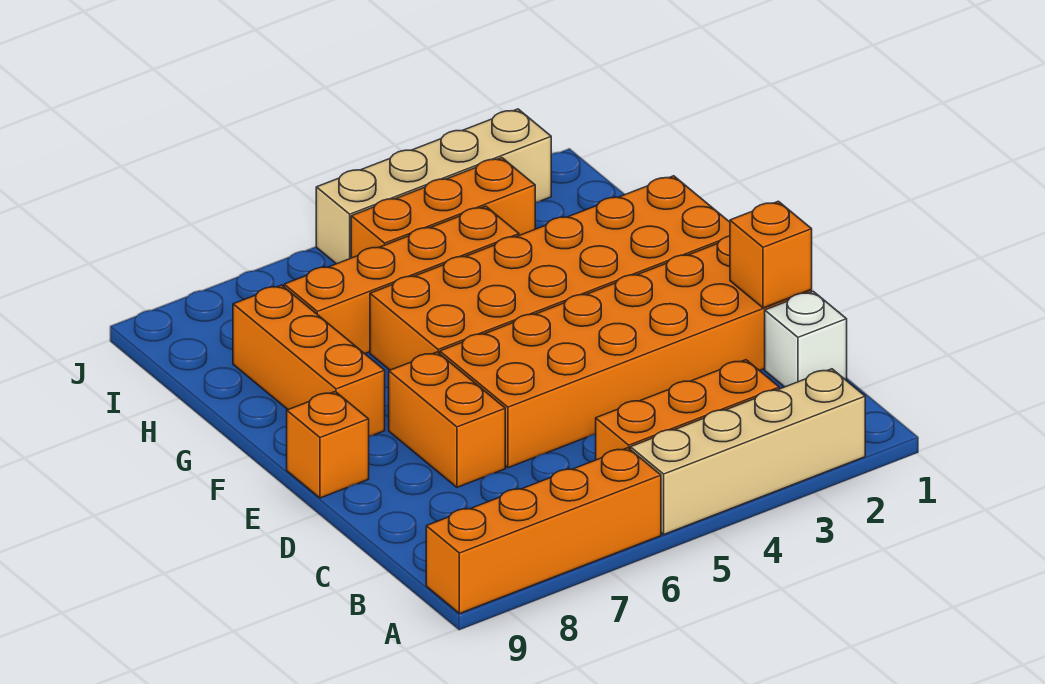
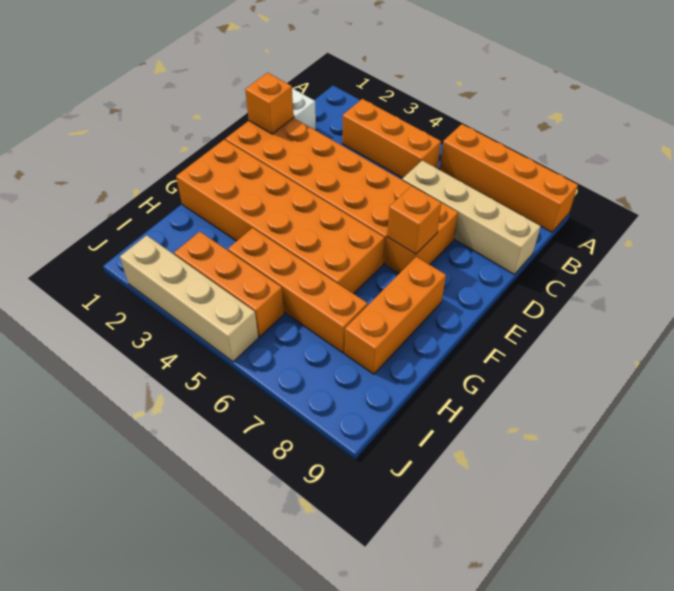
tan brick A2:A5 level 1 -> tan brick C6:C9 level 1
orange brick E9 level 1 -> orange brick E7 level 2

